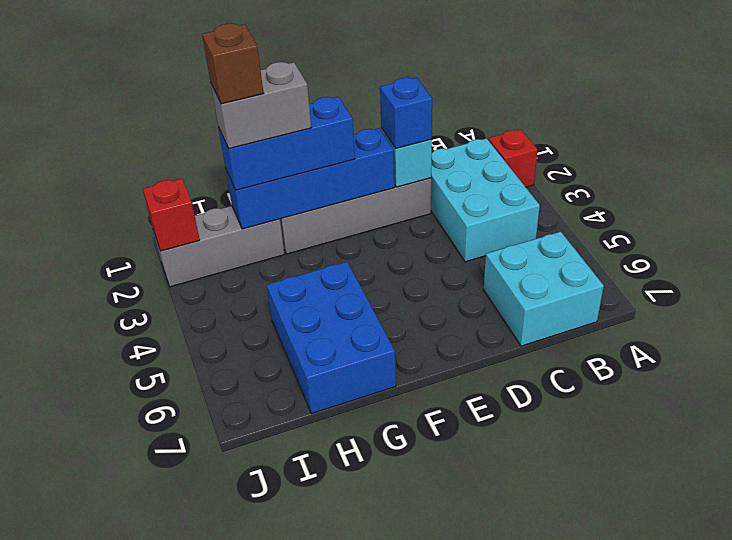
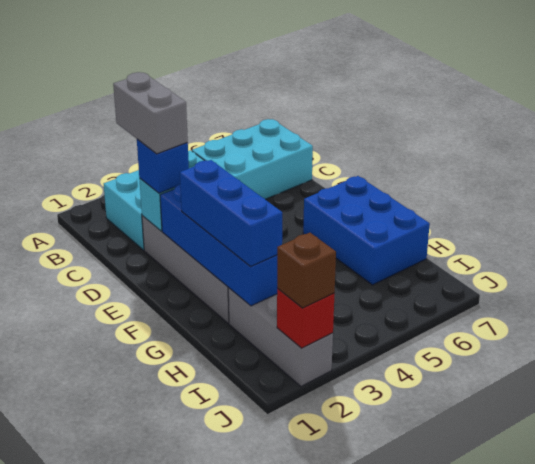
red brick A2 level 1 -> none
cyan brick B6:C7 level 1 -> cyan brick B5:C7 level 1
grey brick G2:H2 level 4 -> grey brick C2:D2 level 4
blue brick G5:H7 level 1 -> blue brick F6:H7 level 1
brown brick H2 level 5 -> brown brick J2 level 3

